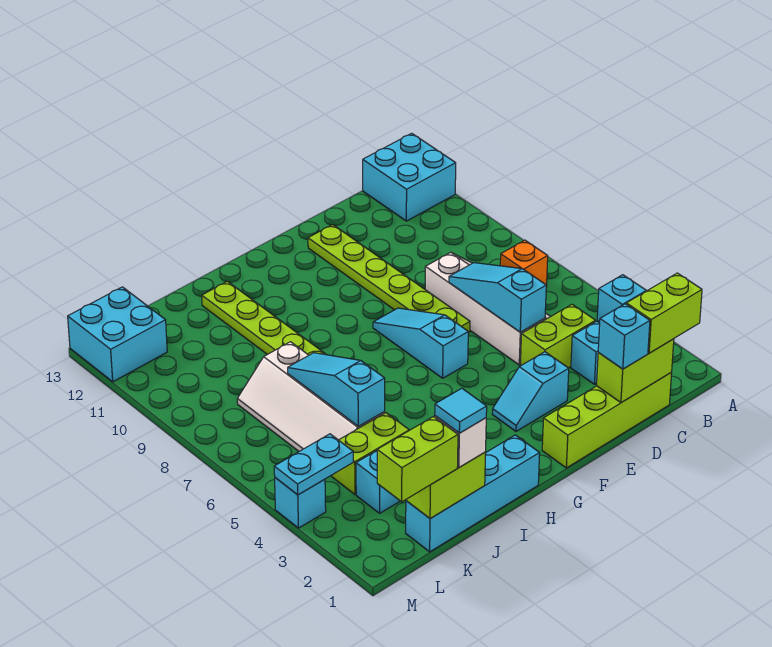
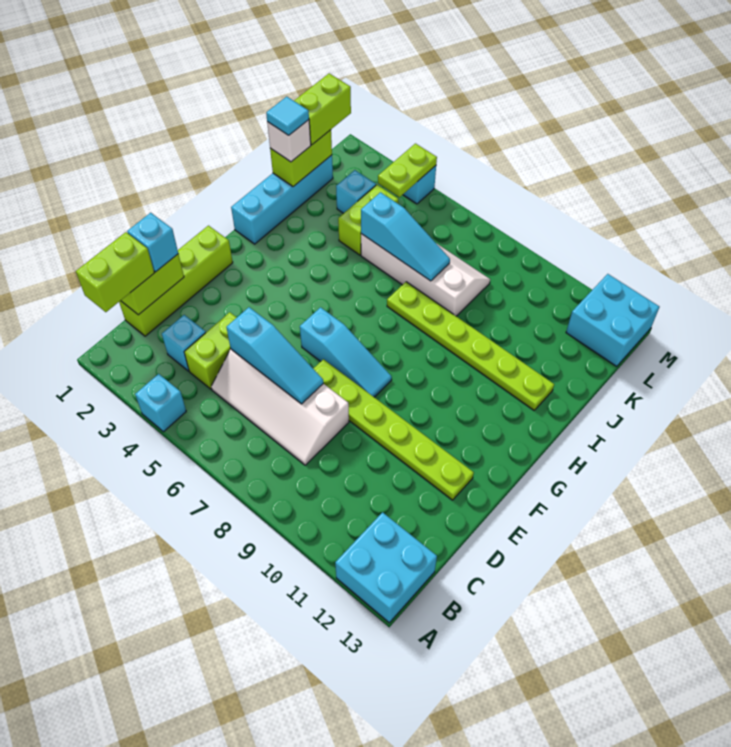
orange brick B7 level 1 -> none
cyan slope E3:F3 level 1 top E -> none
cyan plate L4:M4 level 2 -> lime plate L4:M4 level 2

